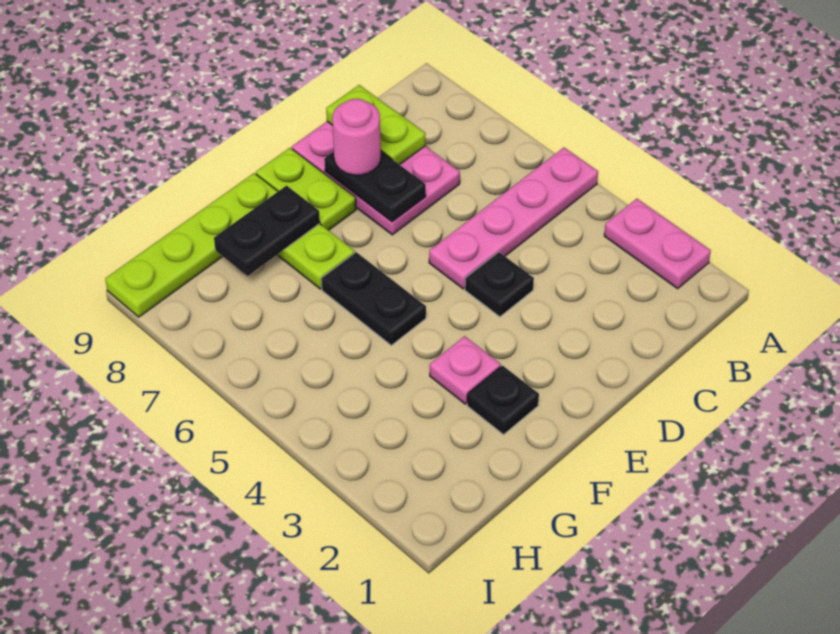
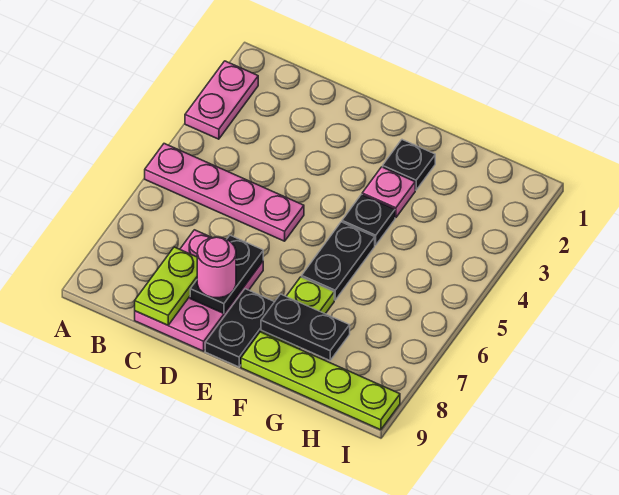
black plate D4 level 1 -> black plate F4 level 1
lime plate E8:E9 level 1 -> black plate E8:E9 level 1

